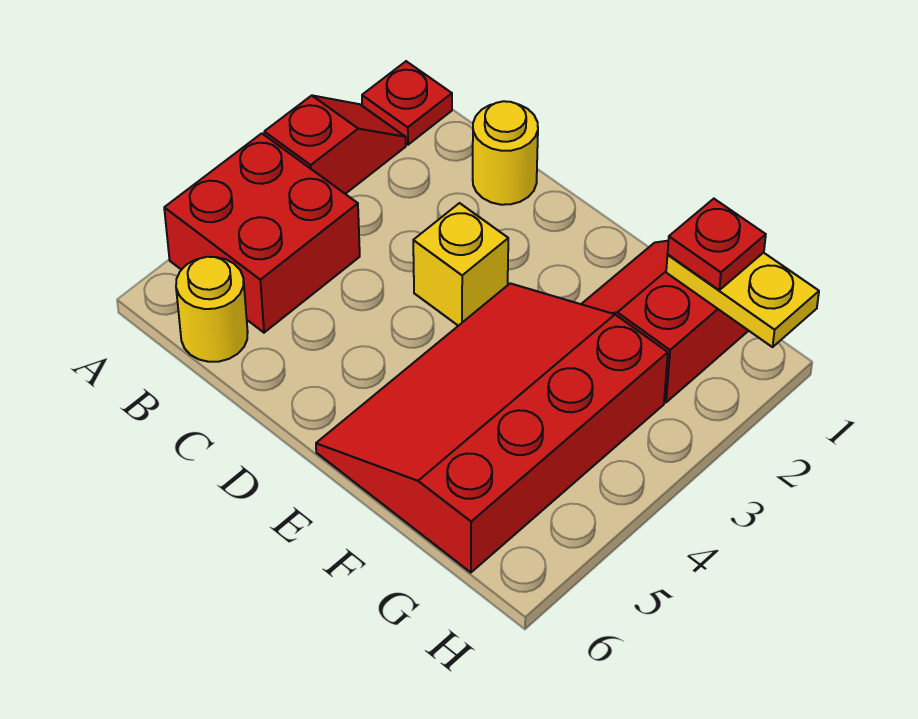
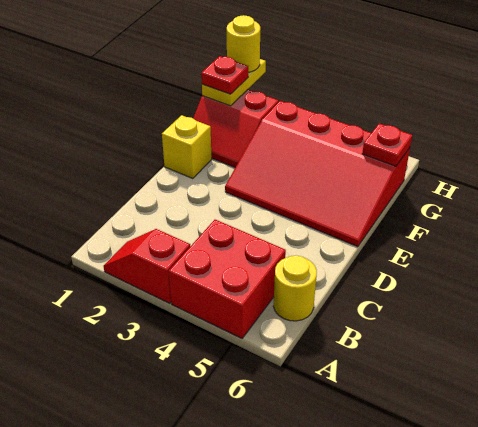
red plate A1 level 1 -> red plate G6 level 2
yellow round brick C1 level 1 -> yellow round brick H1 level 3
yellow brick D3 level 1 -> yellow brick E1 level 1

